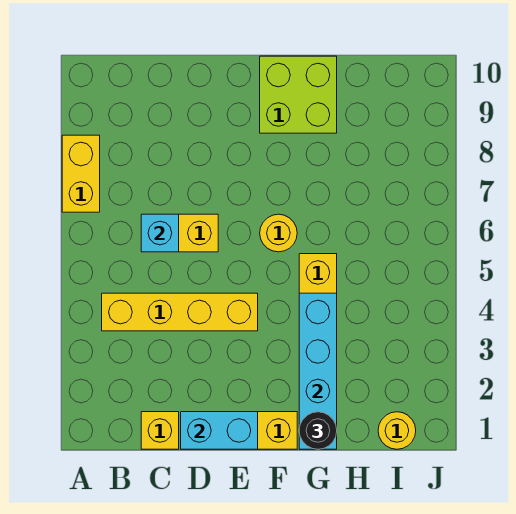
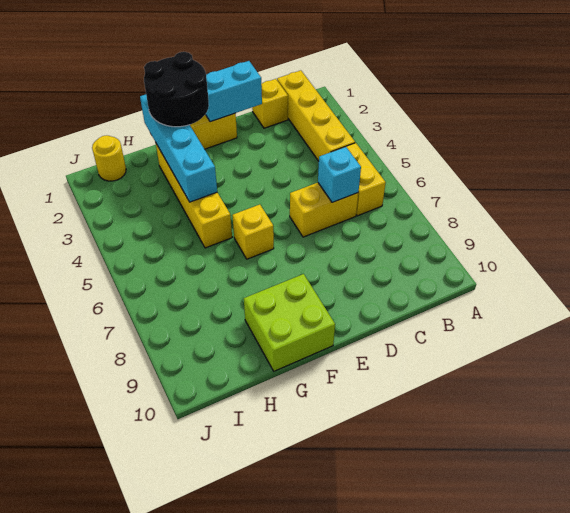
yellow brick A7:A8 level 1 -> yellow brick B5:B6 level 1
yellow brick B4:E4 level 1 -> yellow brick B1:B4 level 1
yellow round brick F6 level 1 -> yellow brick F6 level 1
black round brick G1 level 3 -> black round brick F1:G2 level 3

